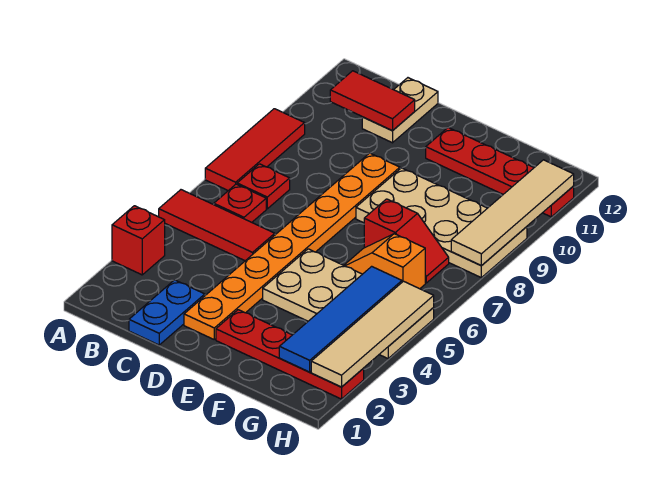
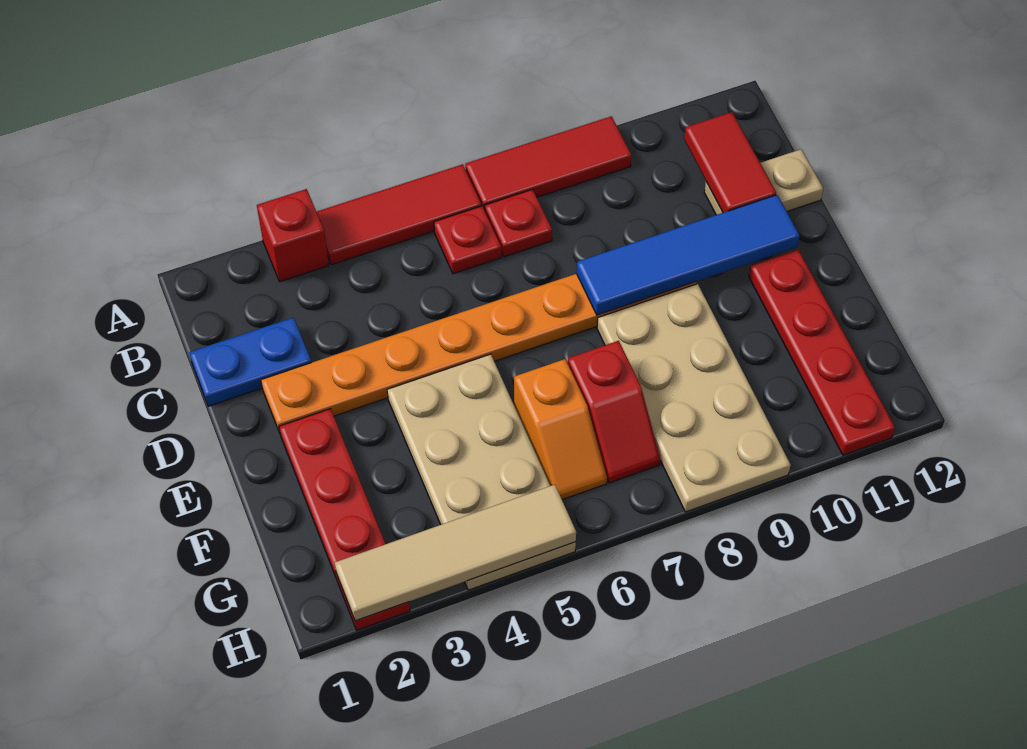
red tile A5:C5 level 1 -> red tile A4:A6 level 1
orange slope F6:G6 level 1 top G -> orange slope F6:G6 level 1 top F
blue tile G2:G5 level 2 -> blue tile D8:D11 level 2
tan tile H8:H11 level 2 -> none

